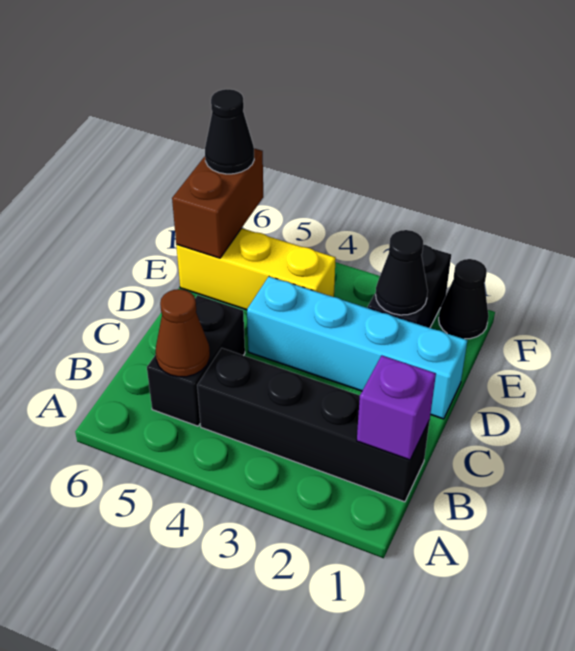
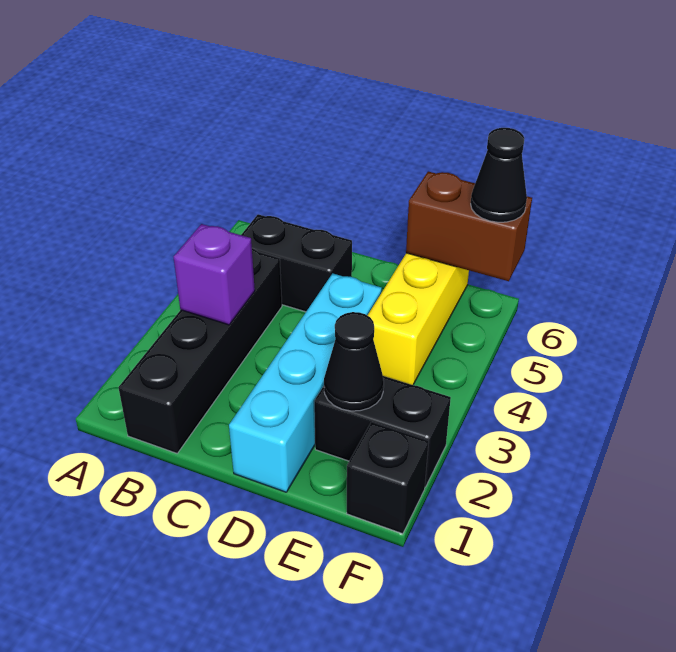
purple brick B1 level 2 -> purple brick B3 level 2
brown cone B5 level 2 -> none
black cone F1 level 1 -> black brick F1 level 1

